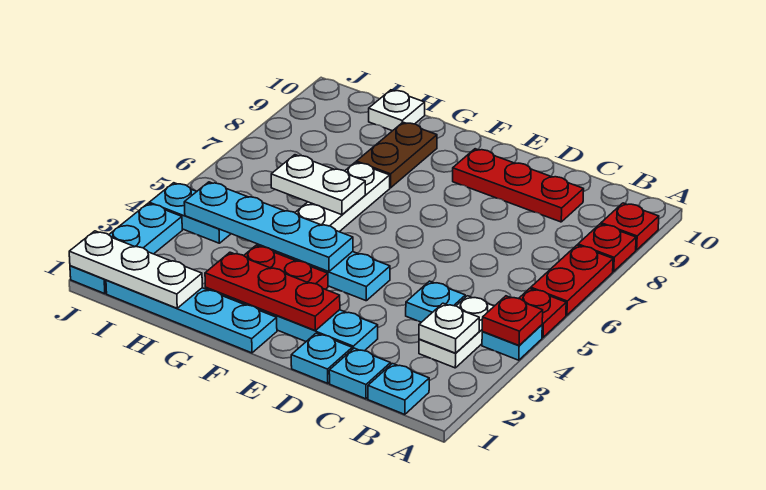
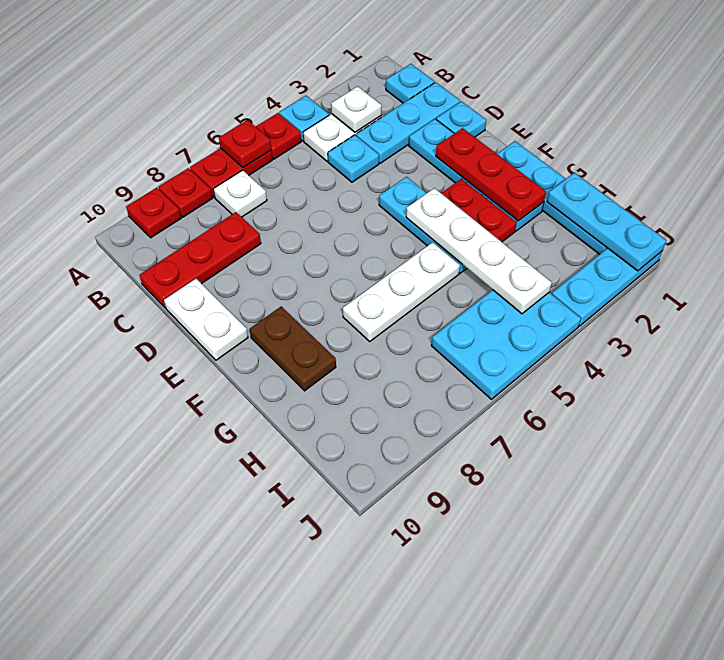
red plate A4 level 2 -> red plate A6 level 2
cyan plate C1 level 1 -> cyan plate C1:C3 level 1
red plate C9:E9 level 1 -> red plate C8:C10 level 1
cyan plate F4:I4 level 2 -> white plate F4:I4 level 2
white plate G6:H6 level 2 -> white plate D10:E10 level 1
brown plate G8:G9 level 1 -> brown plate F9:G9 level 1
white plate H1:J1 level 2 -> cyan plate H1:J1 level 2
white plate H10 level 1 -> white plate B7 level 1
cyan plate I4:J4 level 1 -> cyan plate I4:J6 level 1

